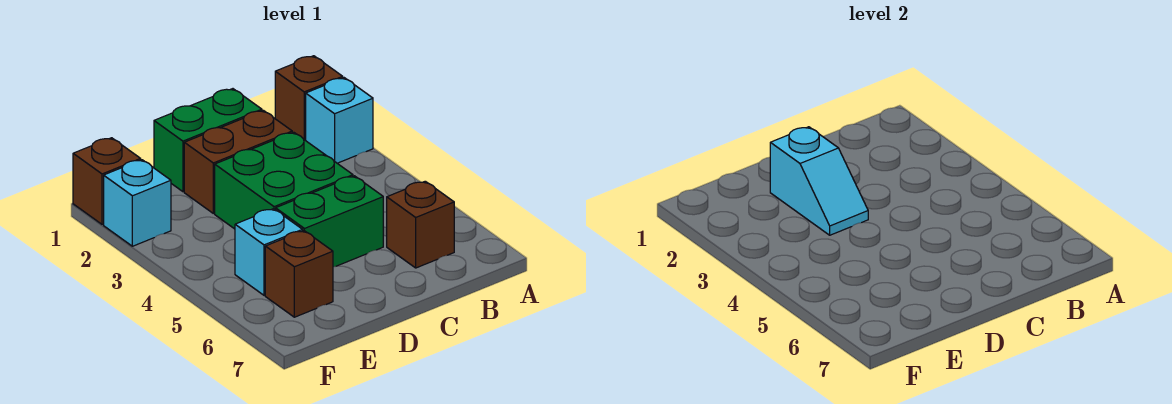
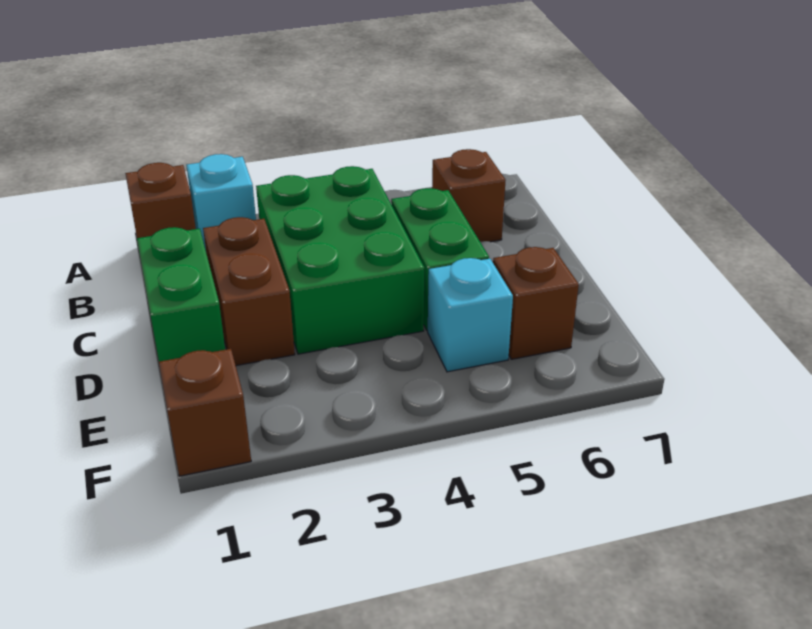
green brick C3:D4 level 1 -> green brick B3:D4 level 1
cyan slope D2:D3 level 2 top 2 -> none
cyan brick F2 level 1 -> none

